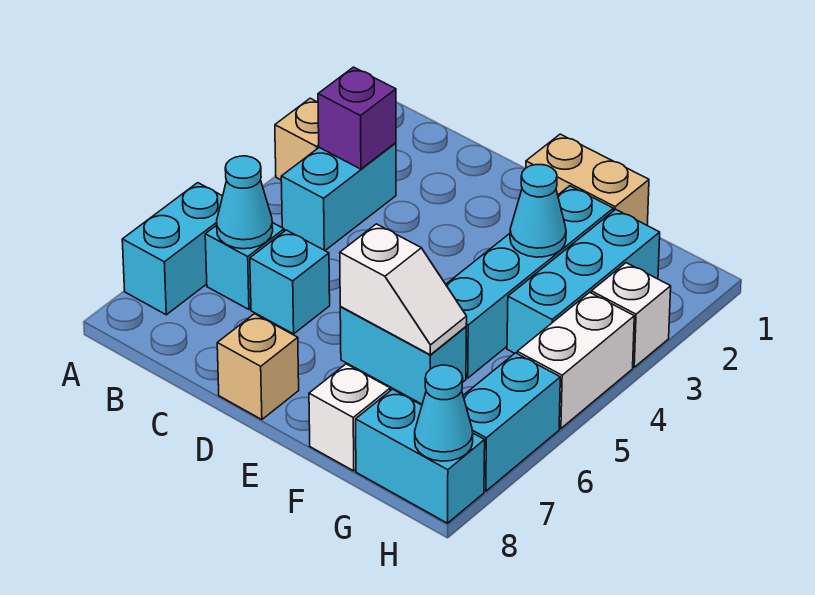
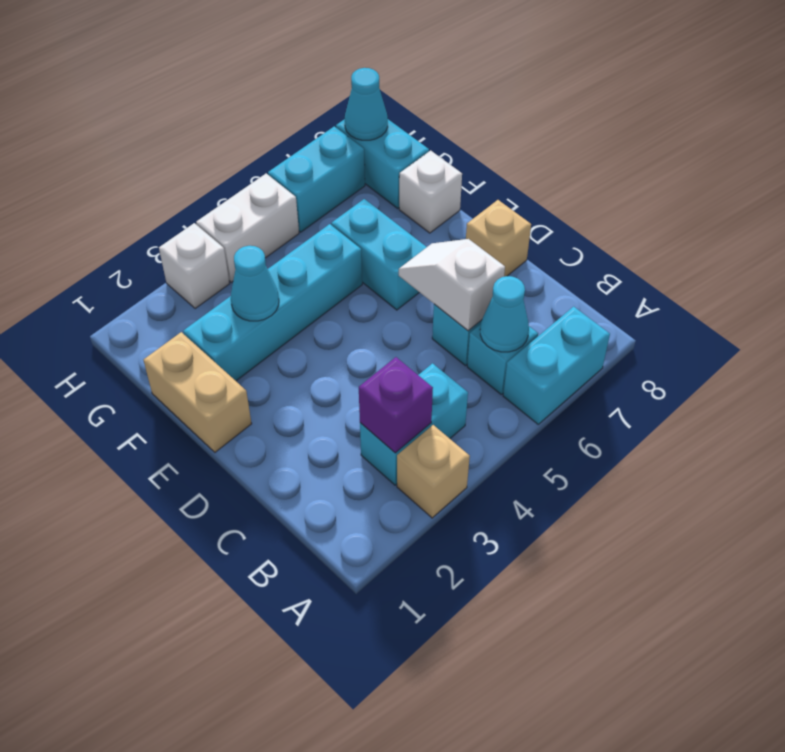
white slope E6:F6 level 2 top E -> white slope C6:D6 level 2 top C
cyan brick G2:G4 level 1 -> none

